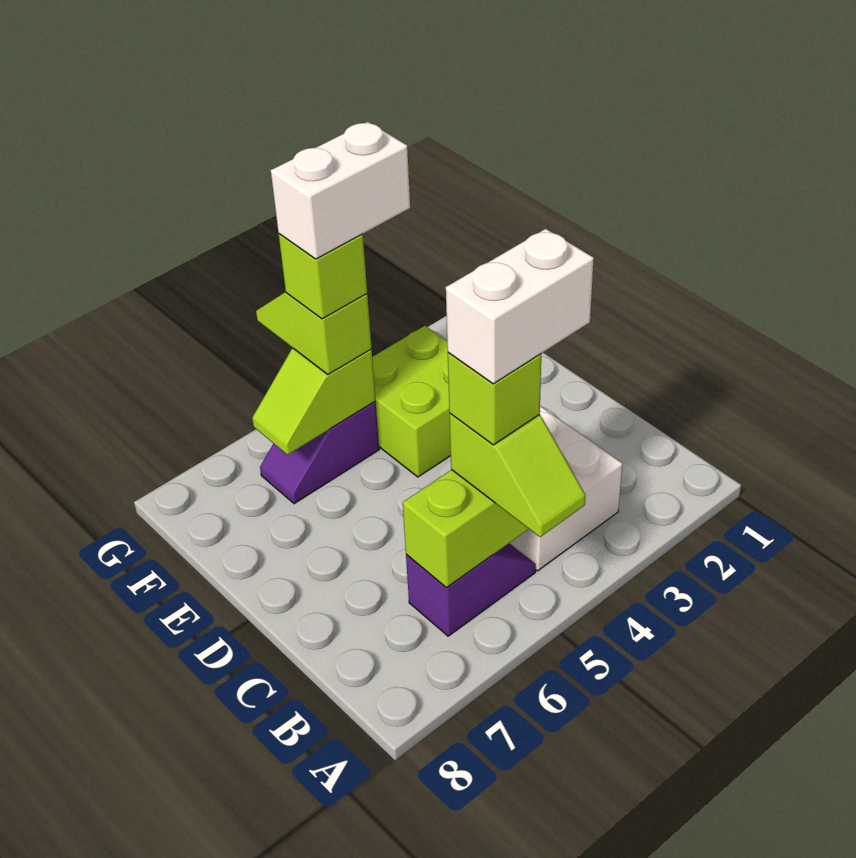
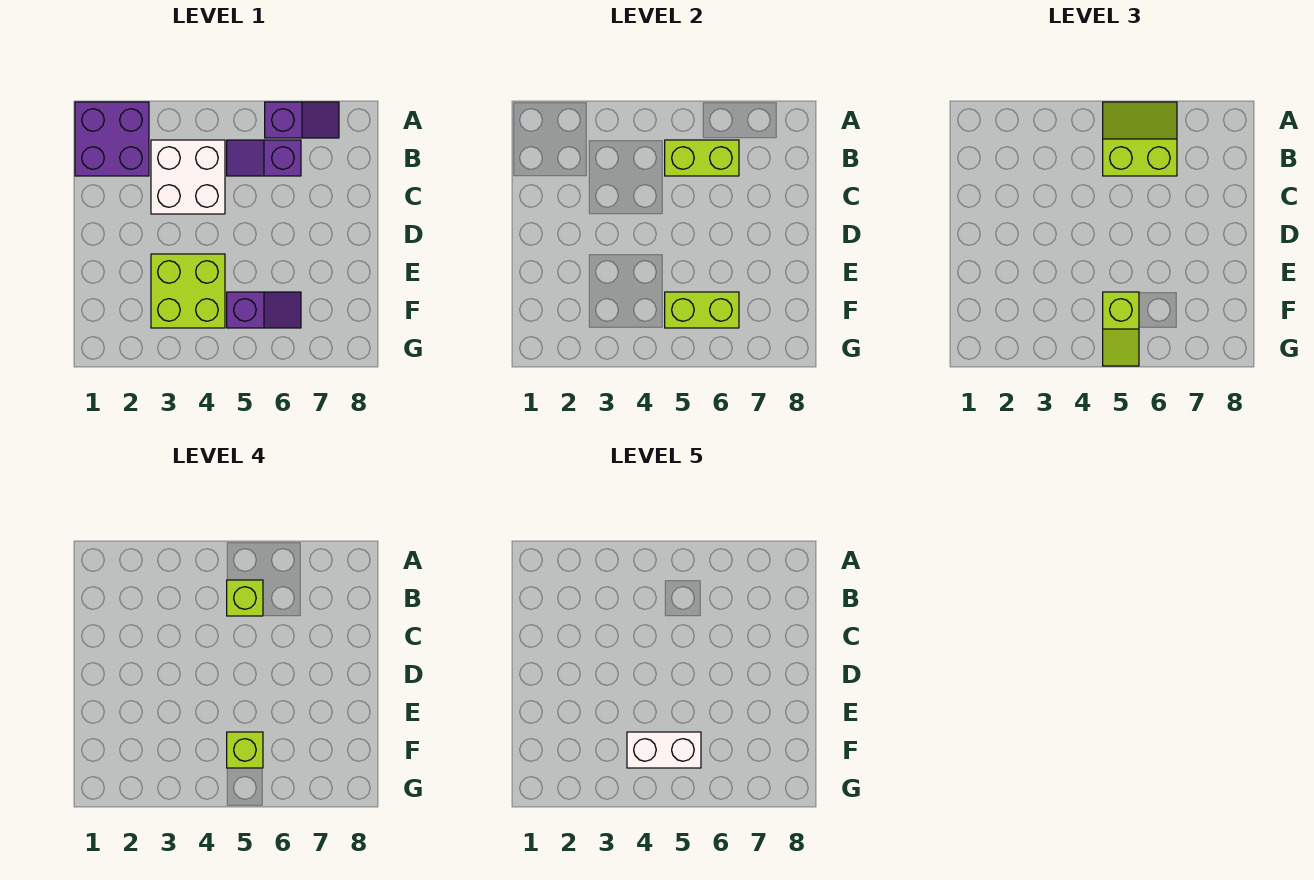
none -> purple brick A1:B2 level 1
lime slope A5:B5 level 3 top B -> lime slope A5:B6 level 3 top B
none -> purple slope A6:A7 level 1 top 6
white brick B4:B5 level 5 -> none
lime slope F5:F6 level 2 top 5 -> lime brick F5:F6 level 2

